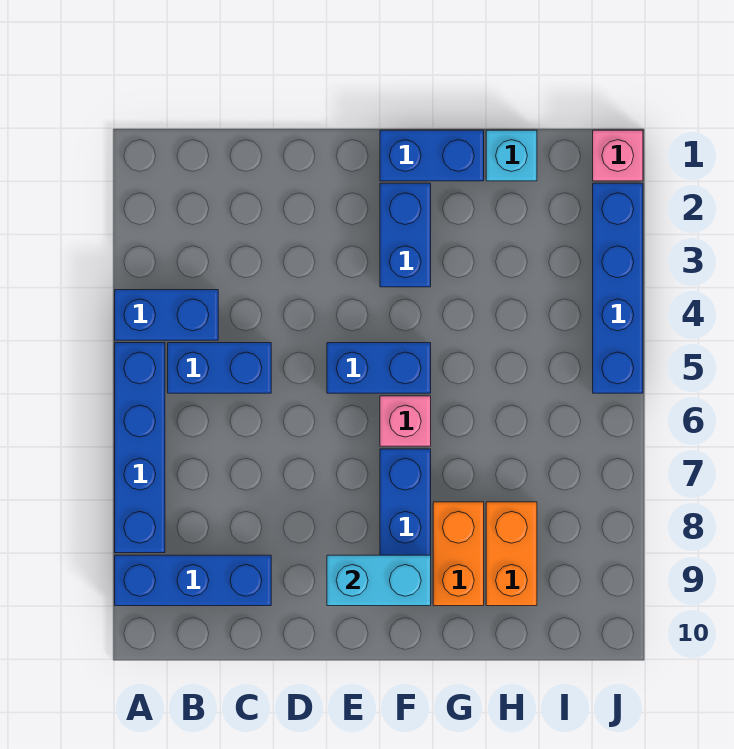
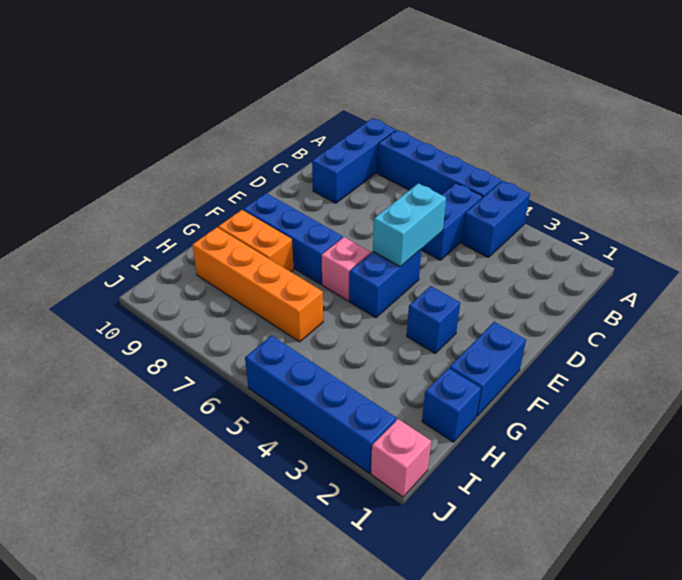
cyan brick E9:F9 level 2 -> cyan brick D5:E5 level 2
blue brick F2:F3 level 1 -> blue brick F3 level 1
cyan brick H1 level 1 -> blue brick H1 level 1
orange brick H8:H9 level 1 -> orange brick H6:H9 level 1

